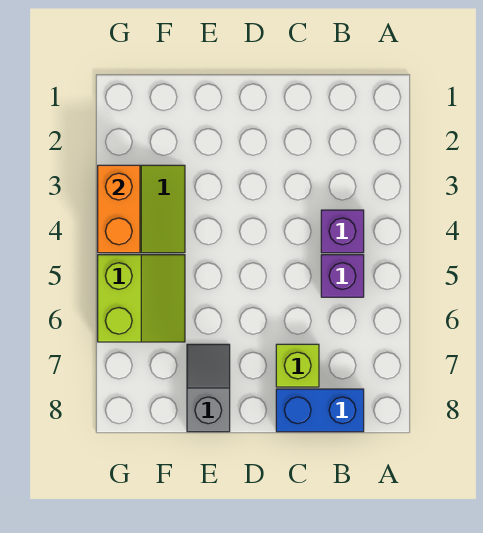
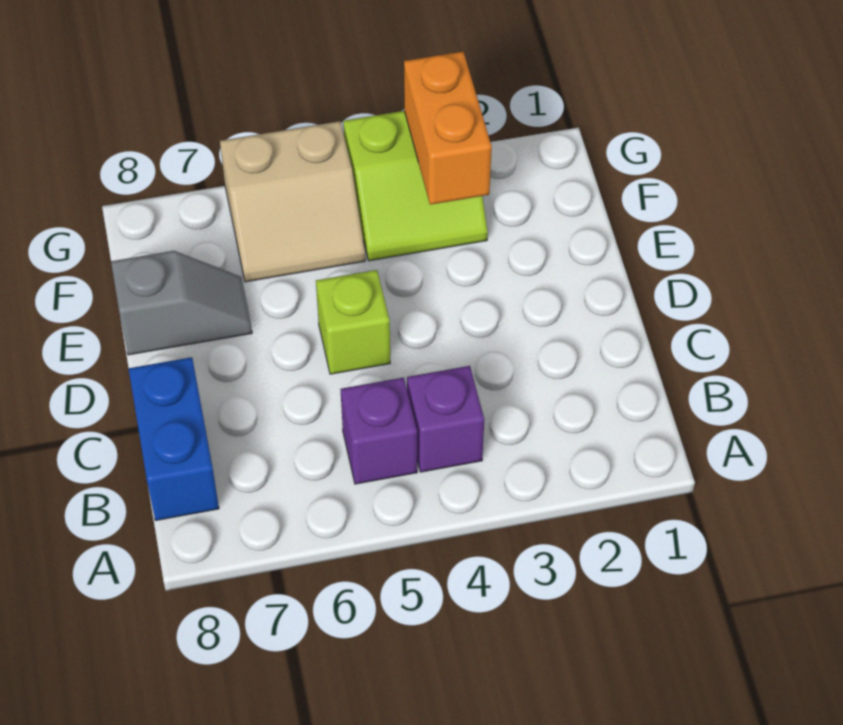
lime brick C7 level 1 -> lime brick D5 level 1
lime slope F5:G6 level 1 top G -> tan slope F5:G6 level 1 top G
orange brick G3:G4 level 2 -> orange brick F3:G3 level 2

